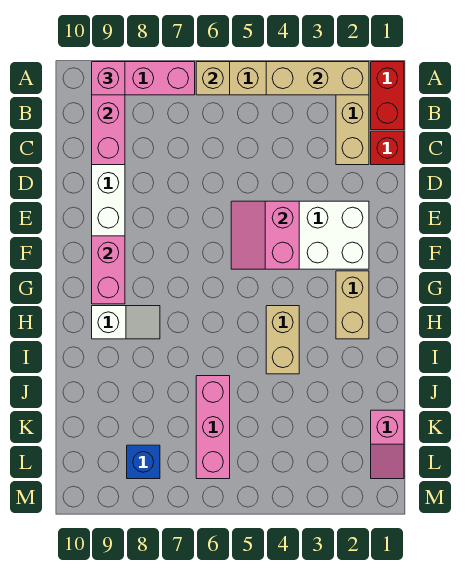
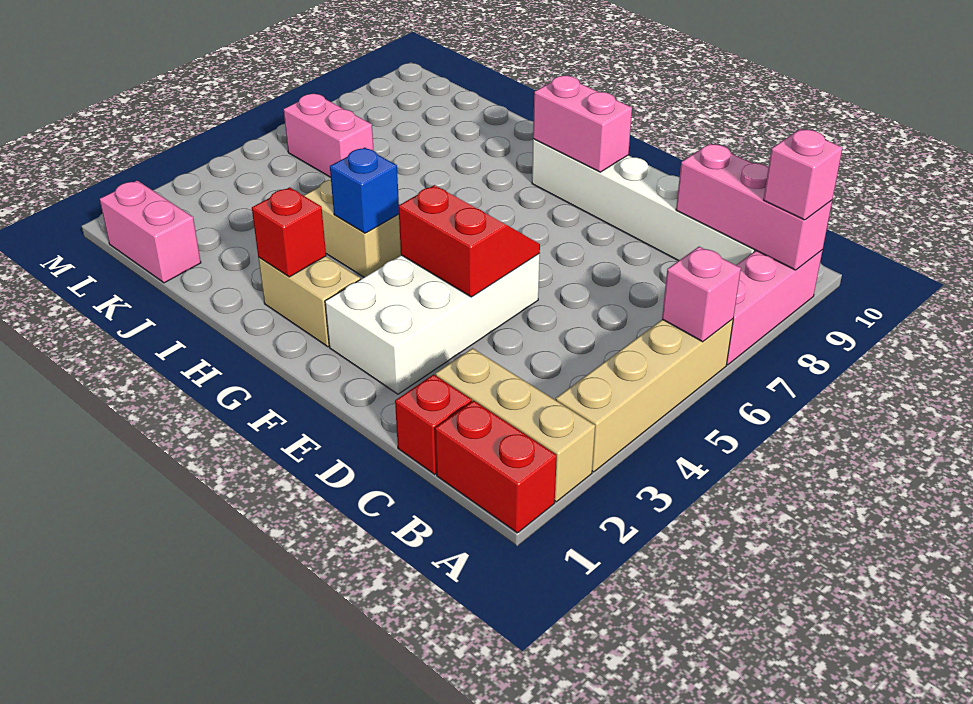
tan brick A2:A4 level 2 -> none
tan brick A6 level 2 -> pink brick A6 level 2
pink slope E4:F5 level 2 top 4 -> red slope E4:F5 level 2 top 4
none -> red brick H2 level 2
white slope H8:H9 level 1 top 9 -> none
pink brick J6:L6 level 1 -> pink brick K6:L6 level 1
pink slope K1:L1 level 1 top K -> pink brick K1:L1 level 1
blue brick L8 level 1 -> blue brick H4 level 2

